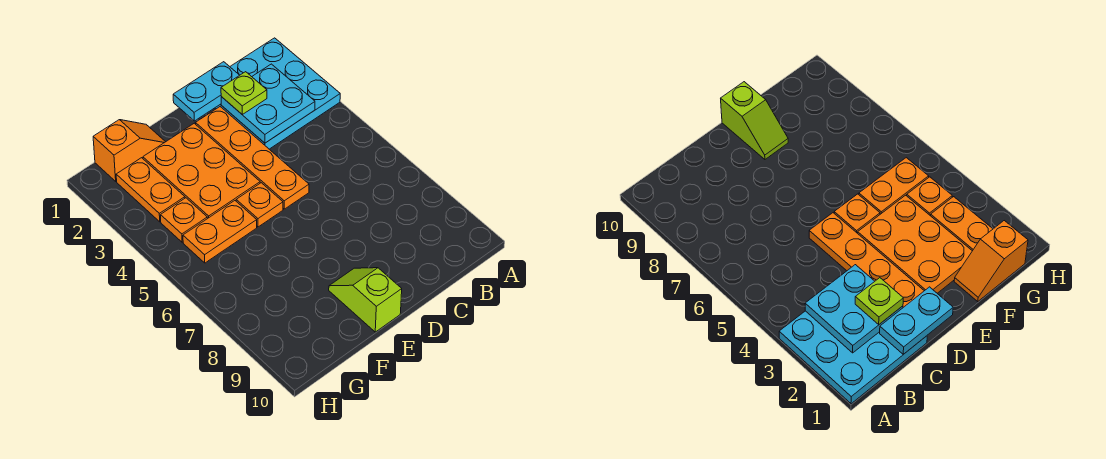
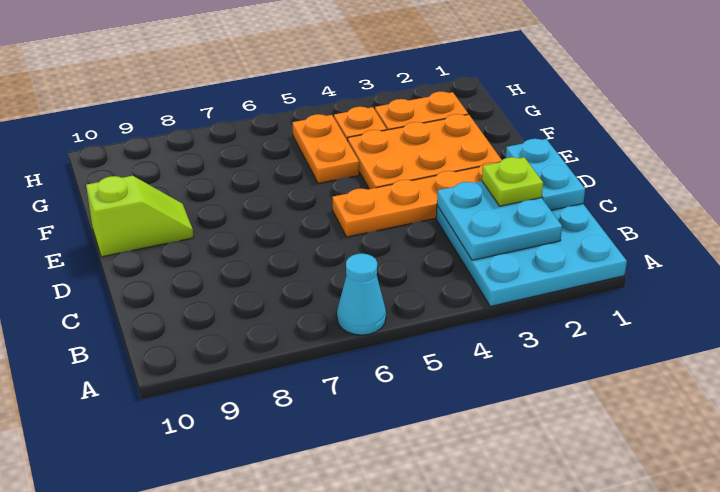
none -> cyan cone A6 level 1
orange plate E5 level 1 -> none
orange slope F1:G1 level 1 top G -> none

